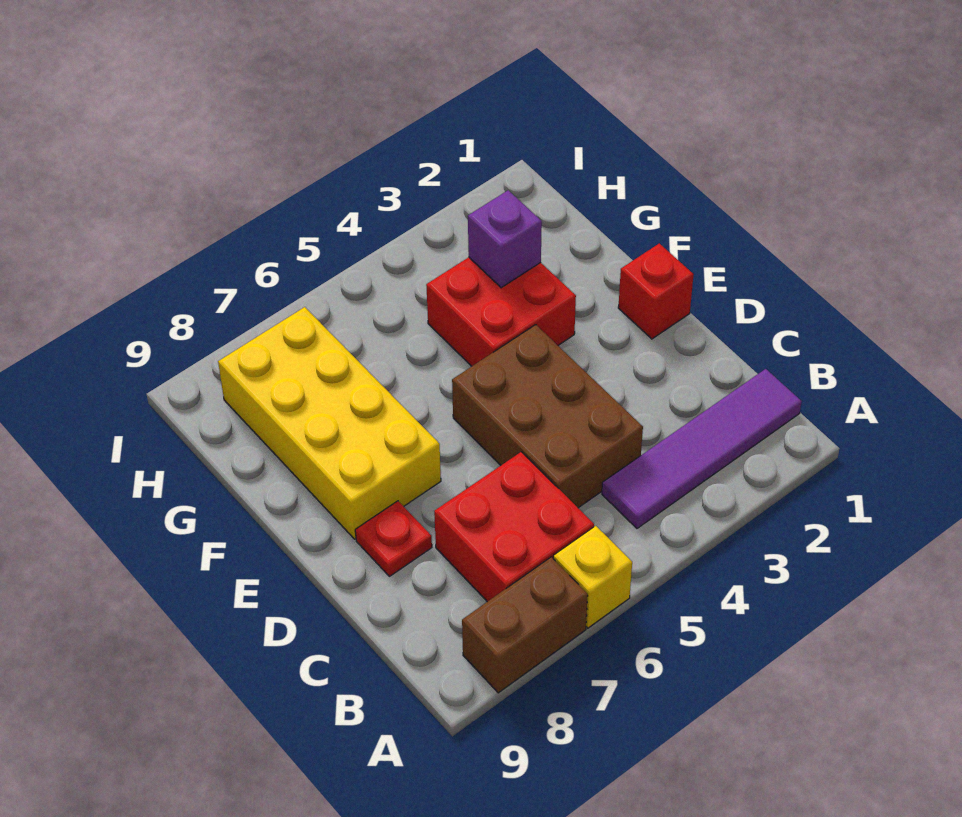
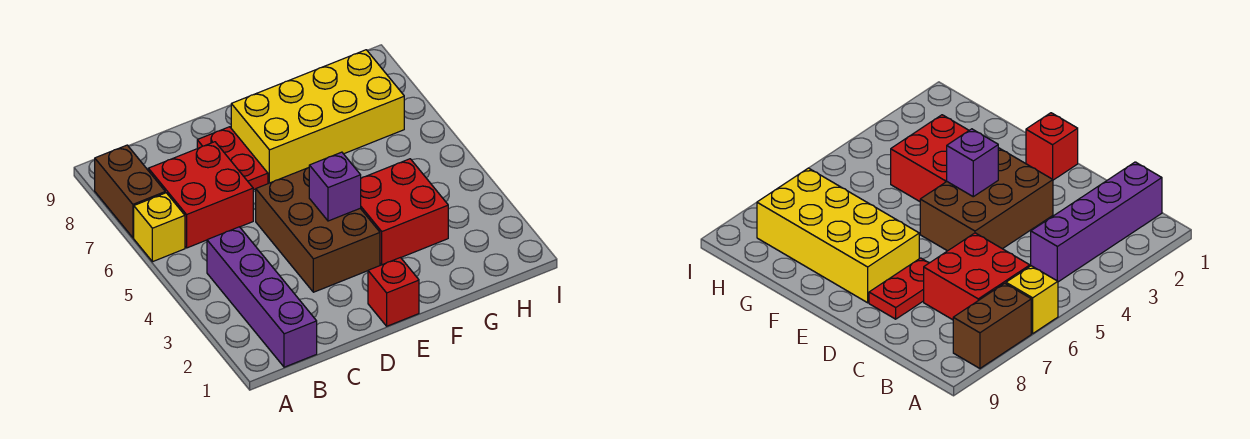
purple tile B1:B4 level 1 -> purple brick B1:B4 level 1
brown brick C4:E5 level 1 -> brown brick D3:E5 level 1
red plate D8 level 1 -> red plate D7:D8 level 1
purple brick G3 level 2 -> purple brick E4 level 2

